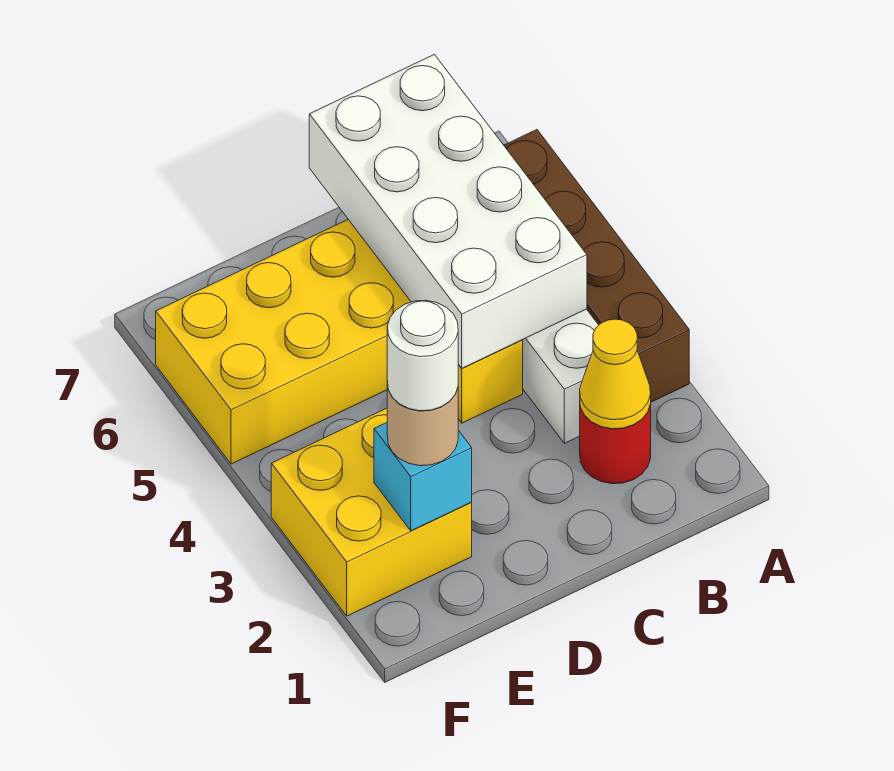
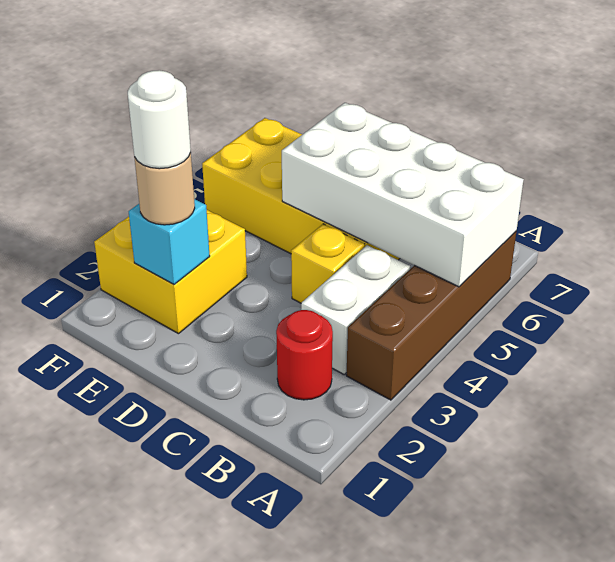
yellow cone B2 level 2 -> none
white brick B4:C7 level 2 -> white brick A5:D6 level 2

